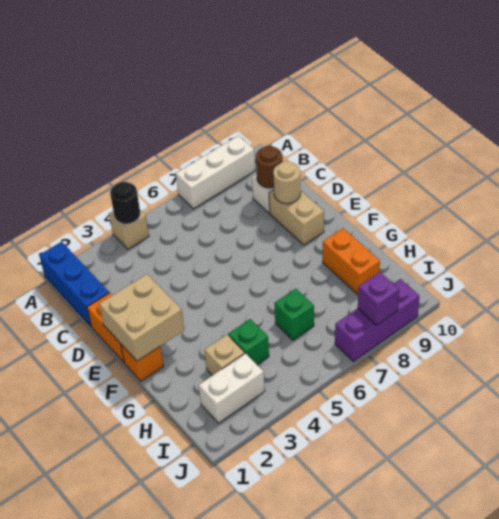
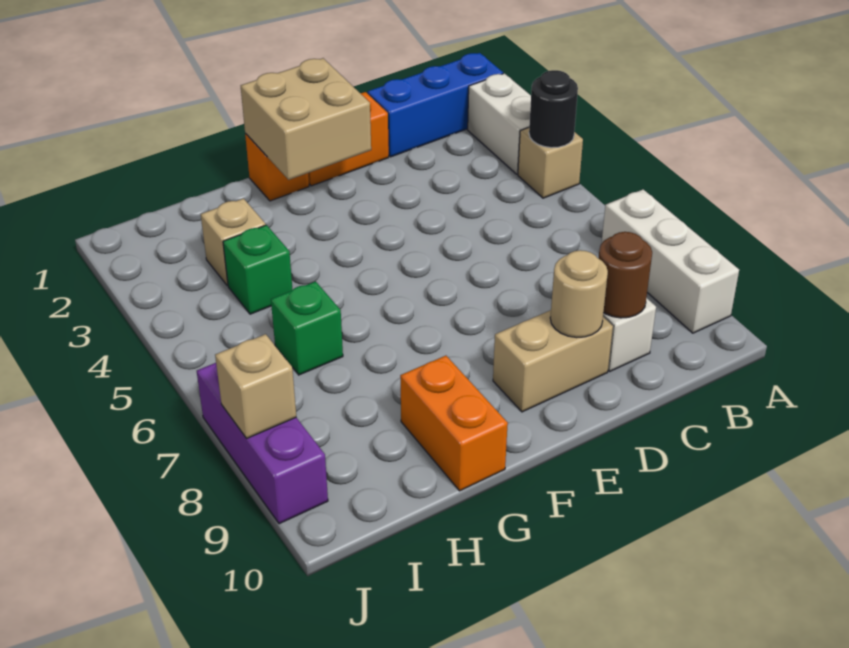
orange brick G9:H9 level 1 -> orange brick G9:G10 level 1
white brick I2:I3 level 1 -> white brick A2:A3 level 1
purple brick J8 level 2 -> tan brick J8 level 2

